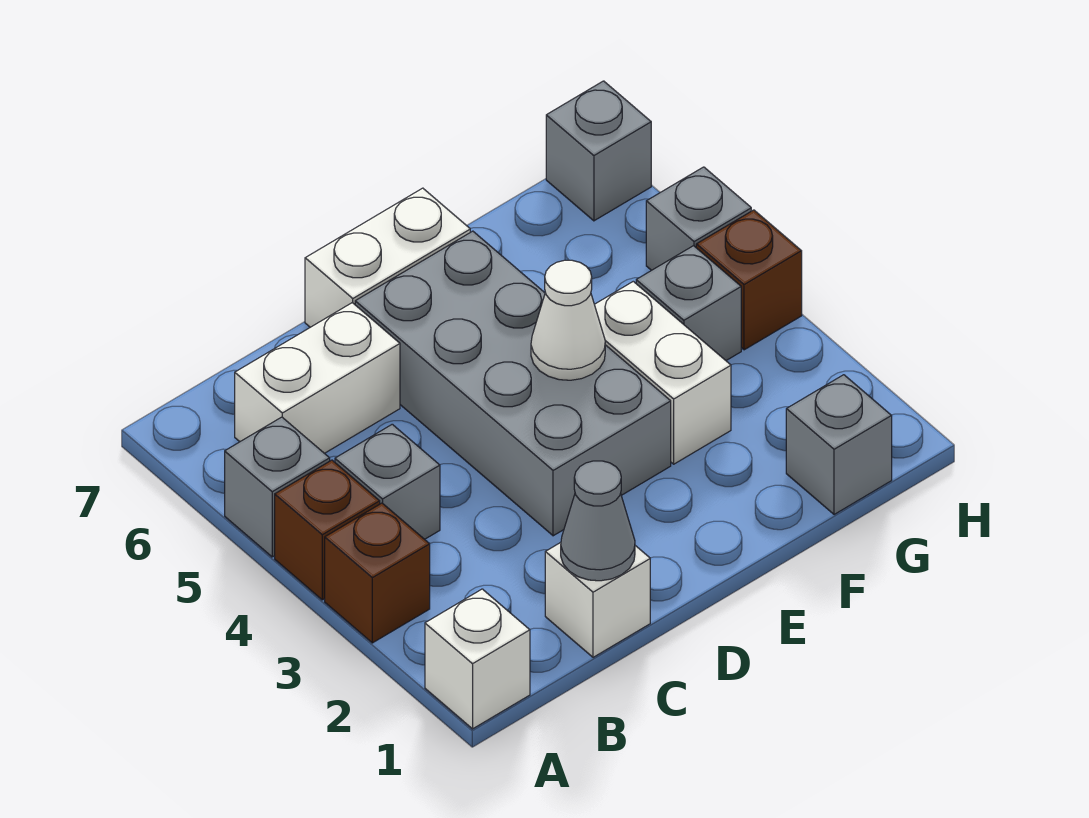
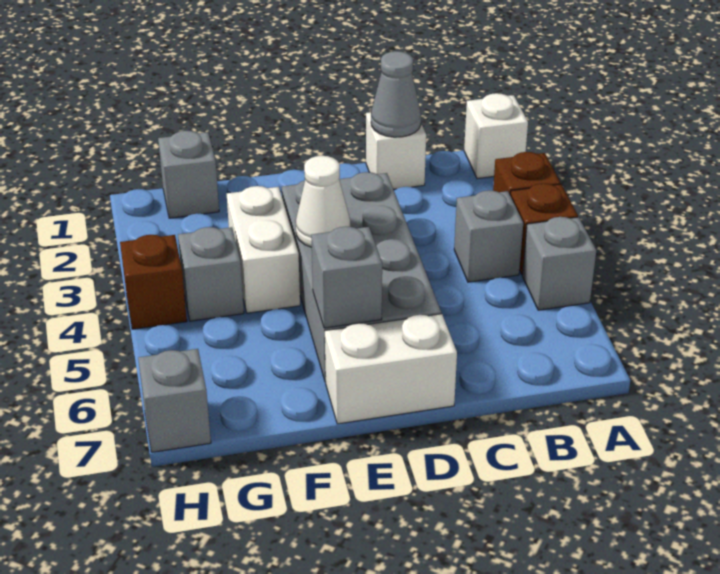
white brick B6:C6 level 1 -> none
grey brick H5 level 1 -> grey brick E6 level 2

